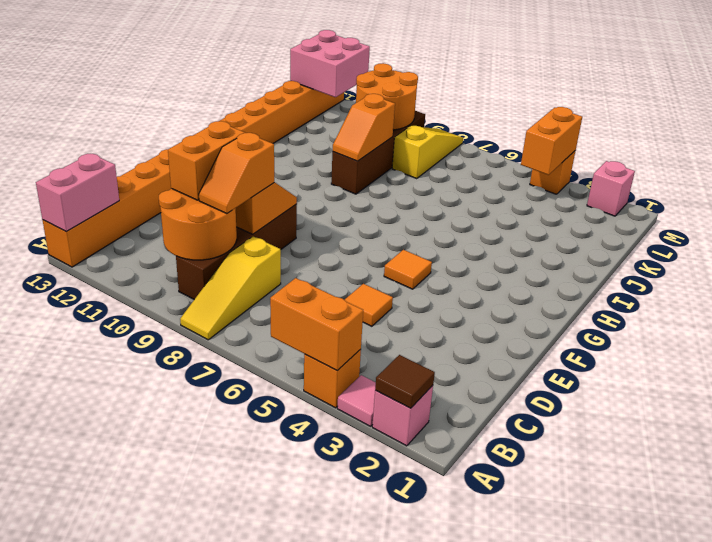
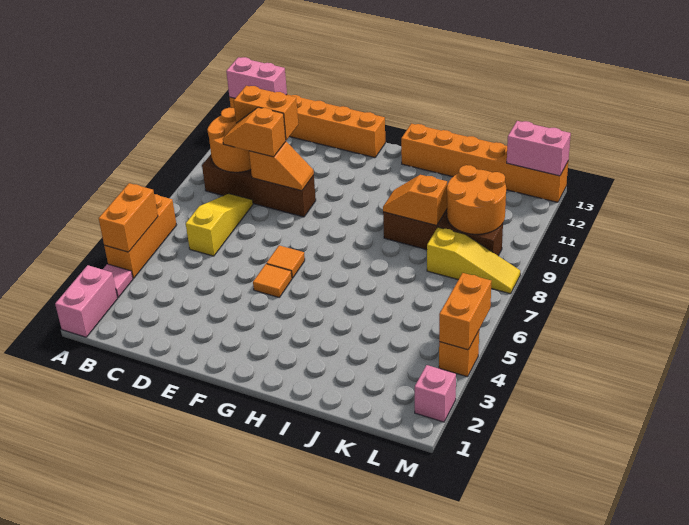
pink brick A2 level 1 -> pink brick A1:A2 level 1
brown tile A2 level 2 -> none
orange brick A4 level 1 -> orange brick A4:A6 level 1
yellow slope A8:C8 level 1 top C -> yellow slope C6:C8 level 1 top 6
orange tile D5 level 1 -> orange tile F6 level 1
orange brick L4:M4 level 2 -> orange brick M4:M5 level 2
pink brick L12:M13 level 2 -> pink brick L13:M13 level 2

